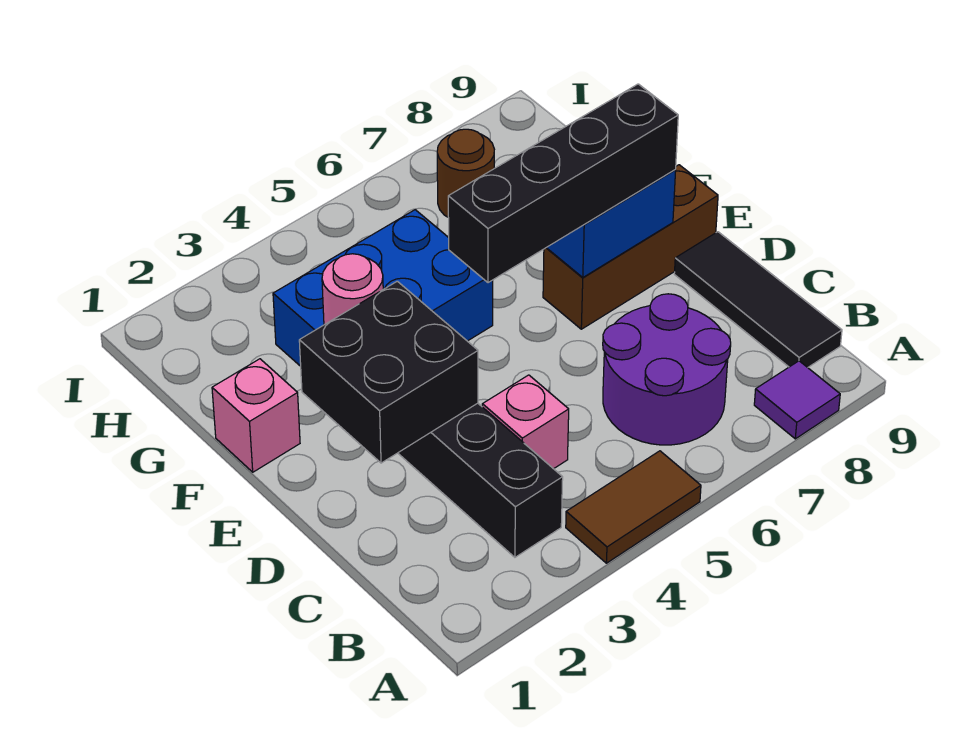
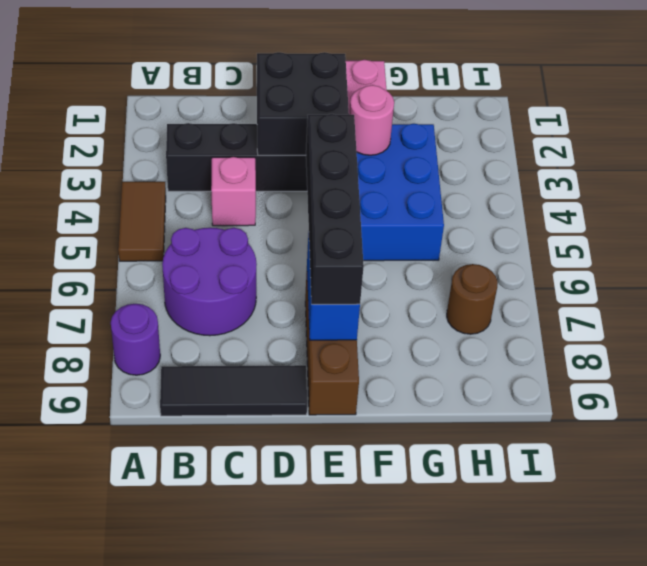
purple tile A8 level 1 -> purple round brick A8 level 1

